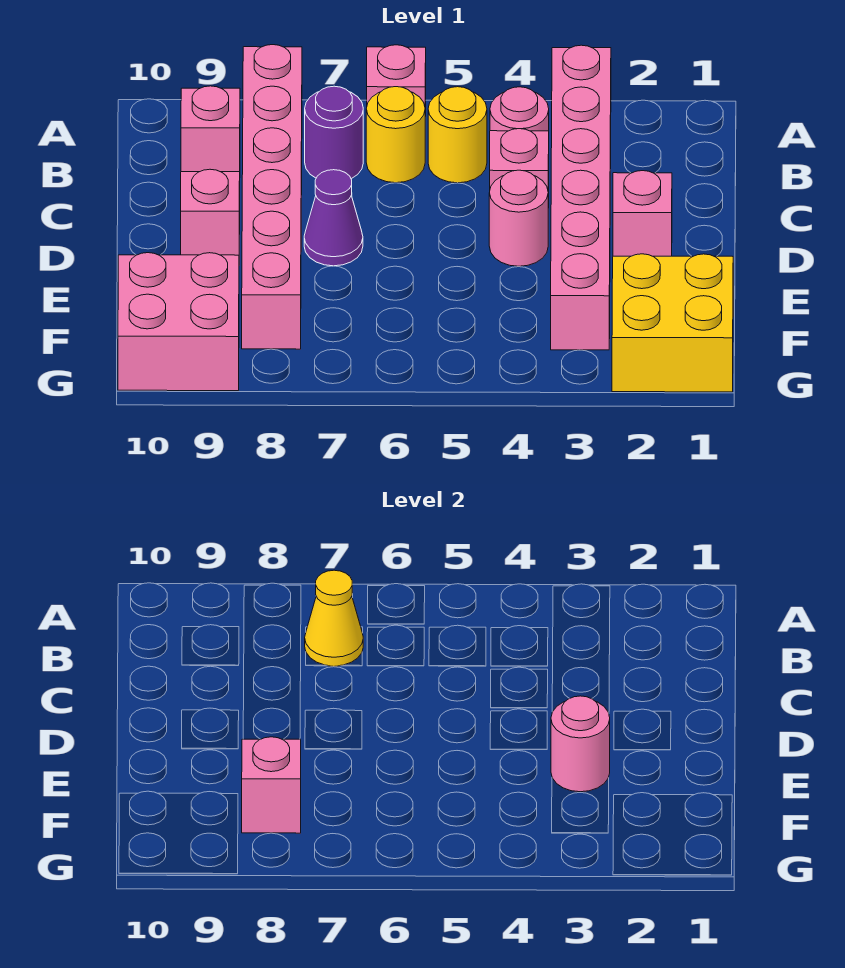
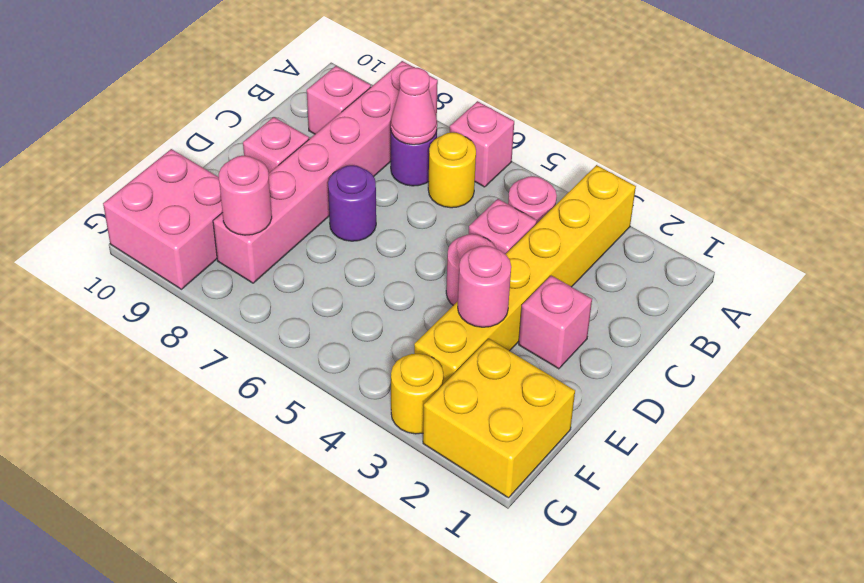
pink brick A3:F3 level 1 -> yellow brick A3:F3 level 1
yellow round brick B5 level 1 -> yellow round brick G3 level 1
yellow cone B7 level 2 -> pink cone B7 level 2
purple cone D7 level 1 -> purple round brick D7 level 1
pink brick F8 level 2 -> pink round brick F8 level 2

